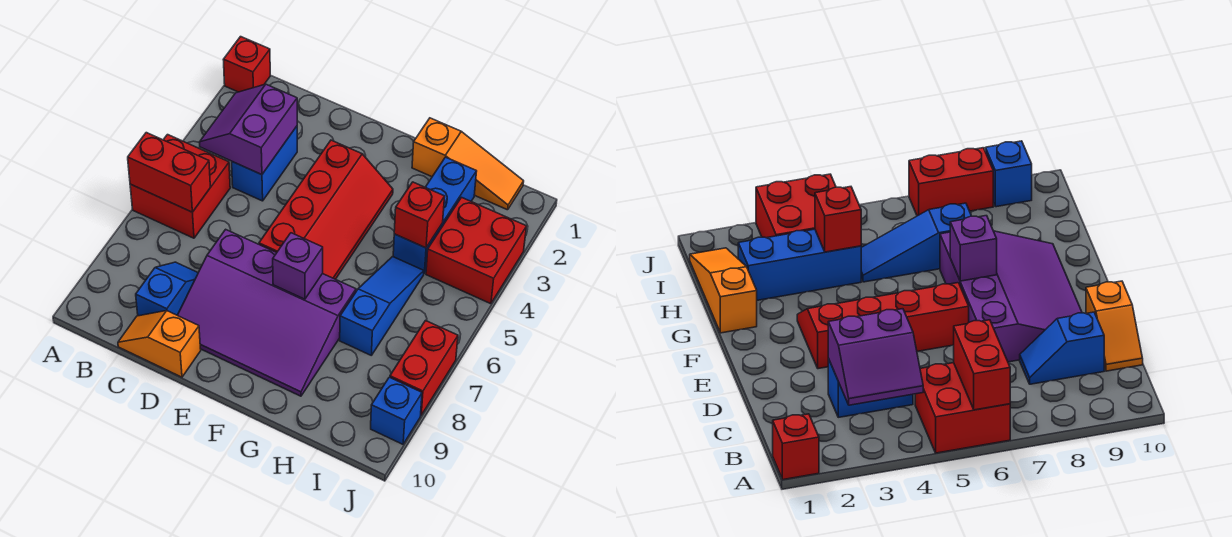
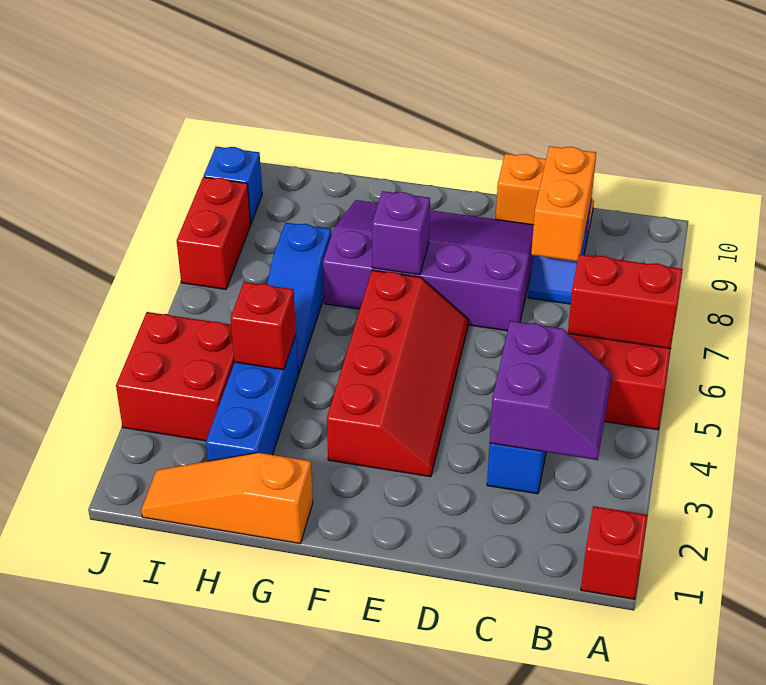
none -> orange brick C8:C9 level 2
red slope E3:F6 level 1 top E -> red slope E3:F6 level 1 top F

